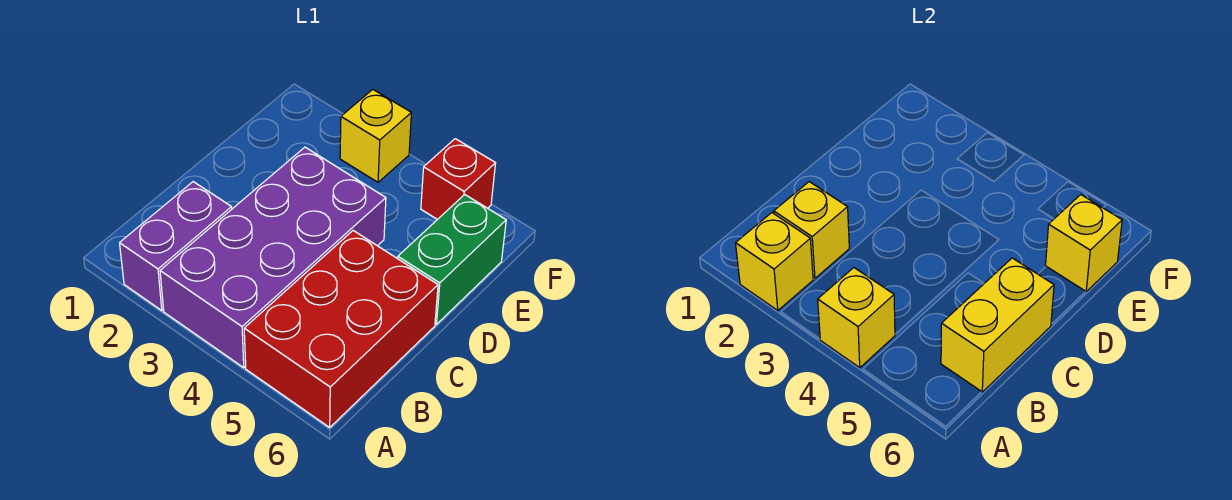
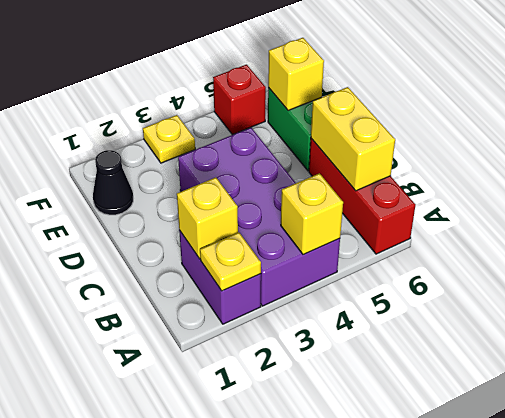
yellow brick A2 level 2 -> yellow plate A2 level 2
red brick A5:C6 level 1 -> red brick A6:C6 level 1
none -> black cone E1 level 1
yellow brick F3 level 1 -> yellow plate F3 level 1

